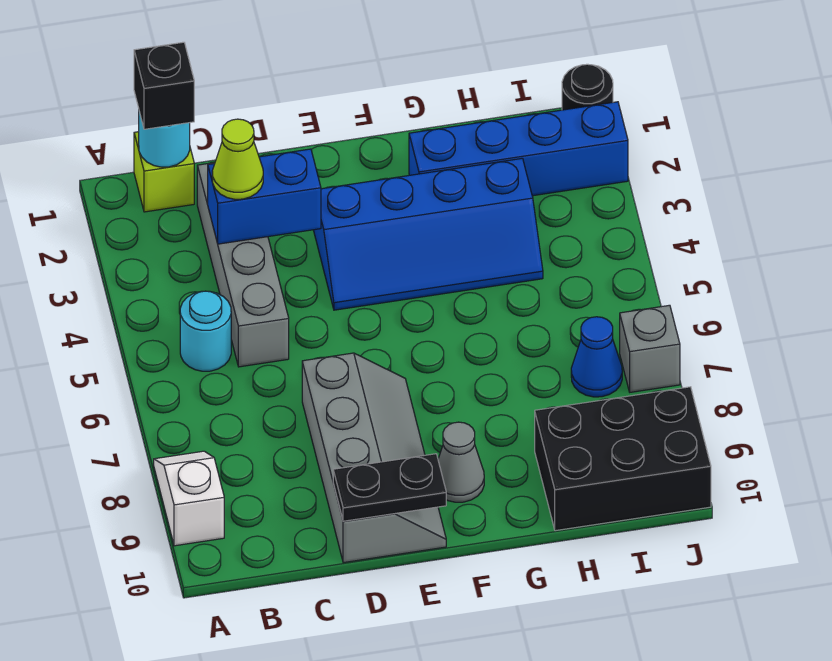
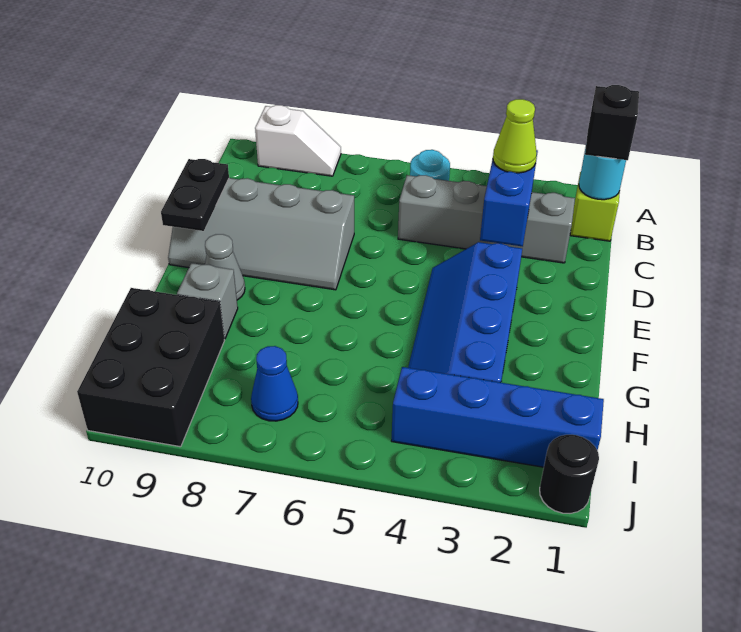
blue brick G2:J2 level 1 -> blue brick I1:I4 level 1
grey brick J7 level 1 -> grey brick G9 level 1

